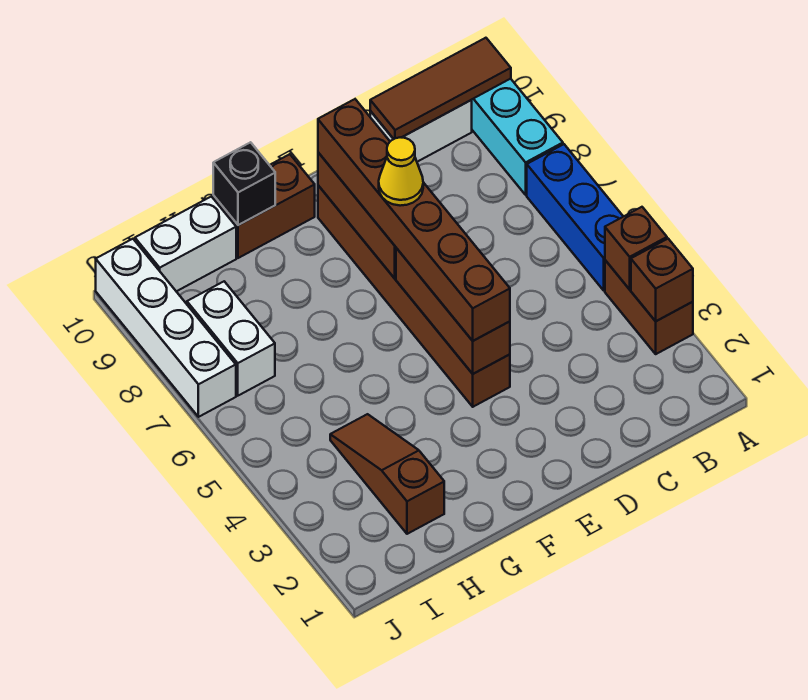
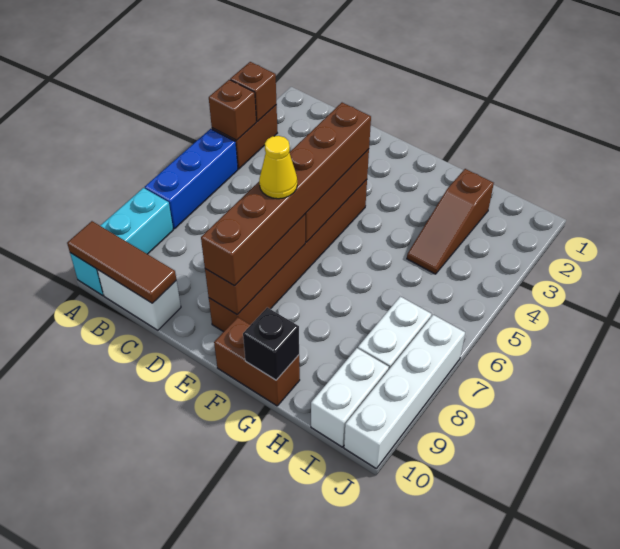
white brick H10:I10 level 1 -> white brick I9:I10 level 1

